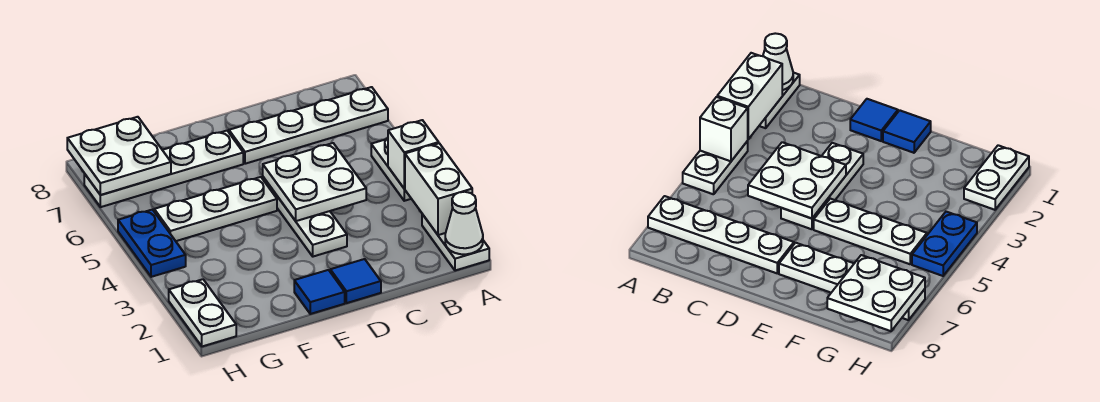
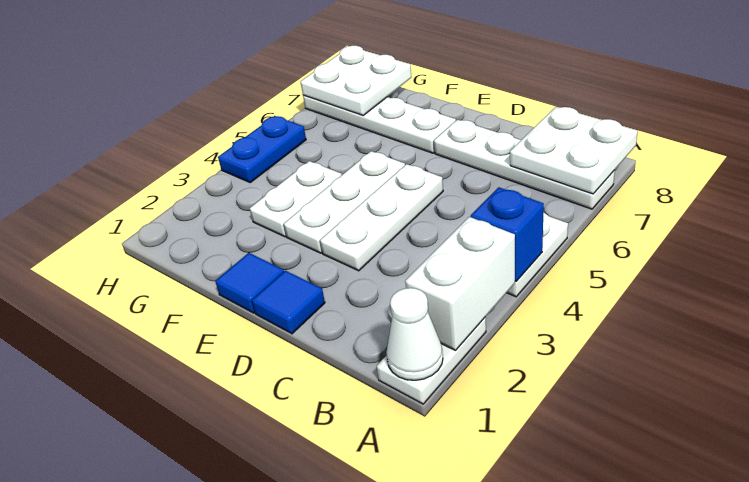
white brick A4 level 2 -> blue brick A4 level 2
white plate C4:D5 level 2 -> white plate A7:B8 level 2
white plate E5:G5 level 1 -> white plate E3:E5 level 1
white plate H1:H2 level 1 -> white plate F3:F4 level 1

